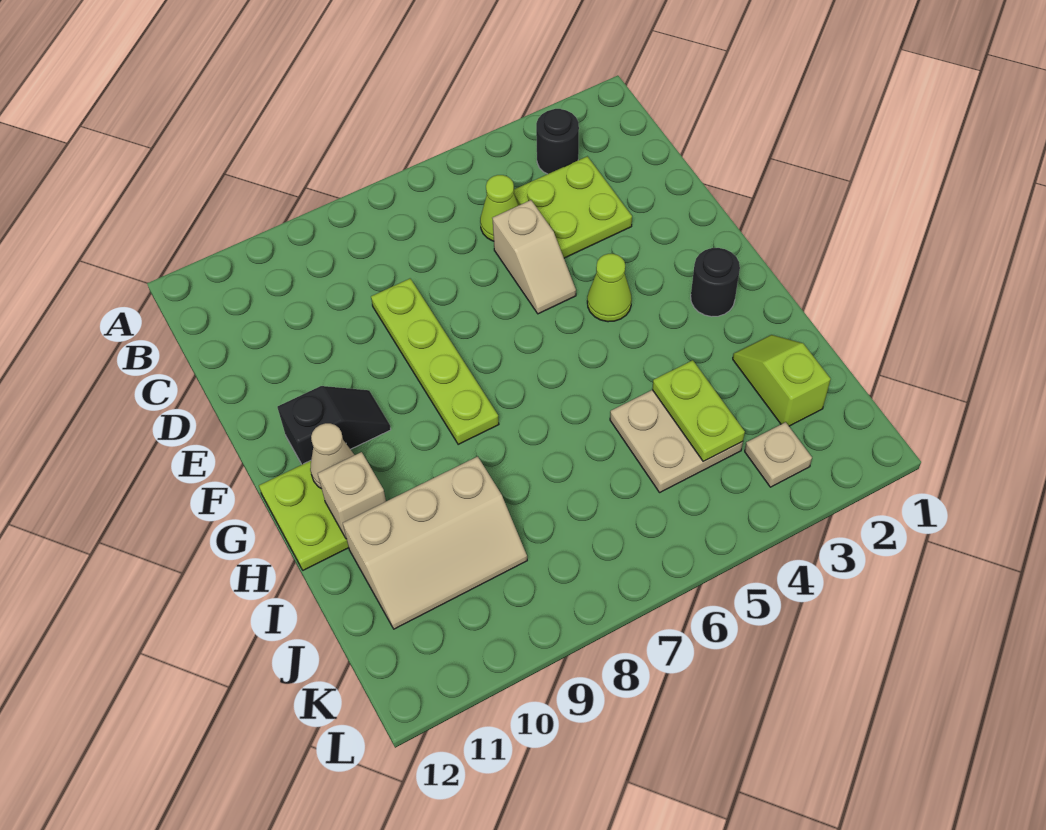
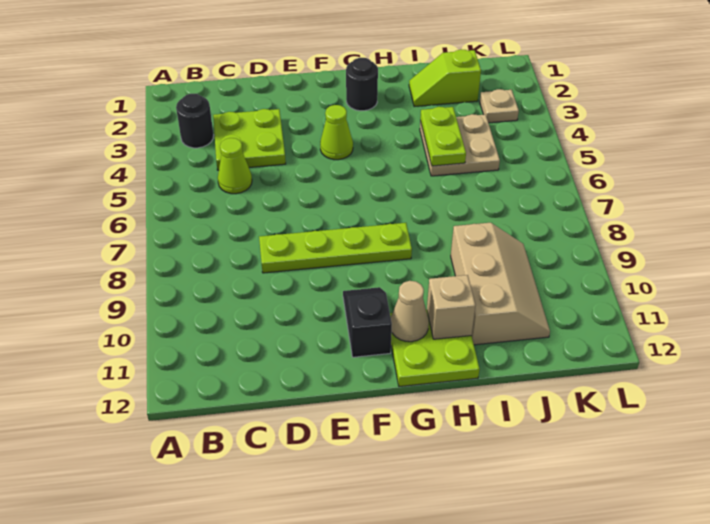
tan slope D5:E5 level 1 top D -> none
lime plate I4:J4 level 2 -> lime plate I4:I5 level 2

